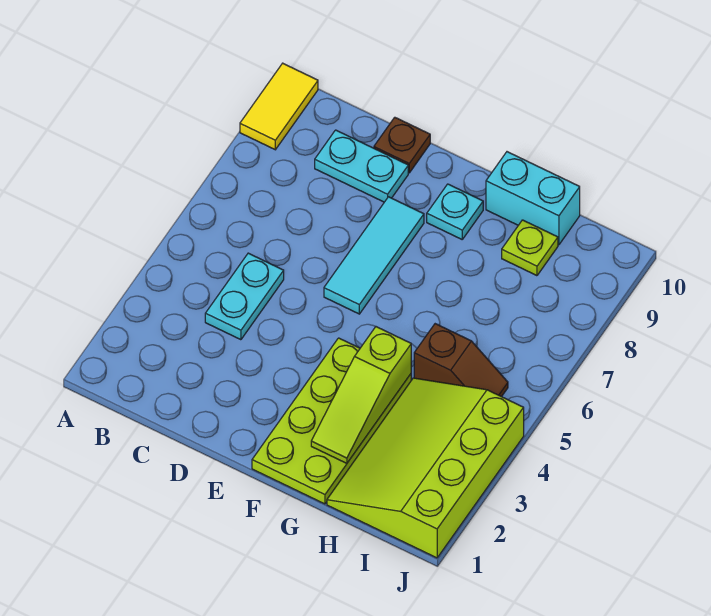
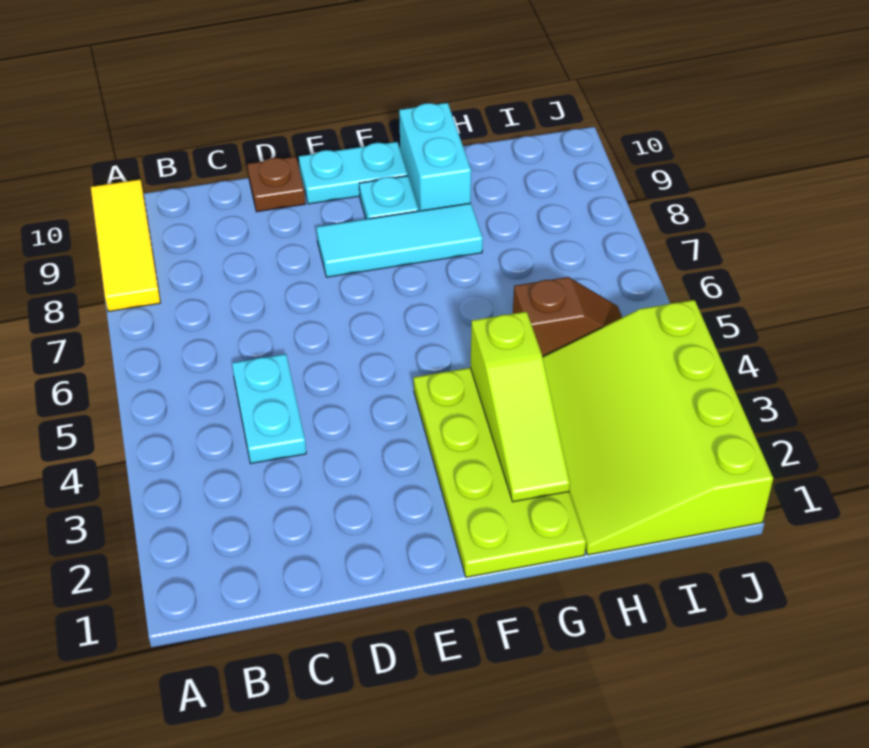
yellow tile A9:A10 level 1 -> yellow tile A8:A10 level 1
cyan plate C9:D9 level 1 -> cyan plate E10:F10 level 1
cyan tile E6:E8 level 1 -> cyan tile E8:G8 level 1
cyan brick G10:H10 level 1 -> cyan brick G9:G10 level 1
lime plate H9 level 1 -> none

